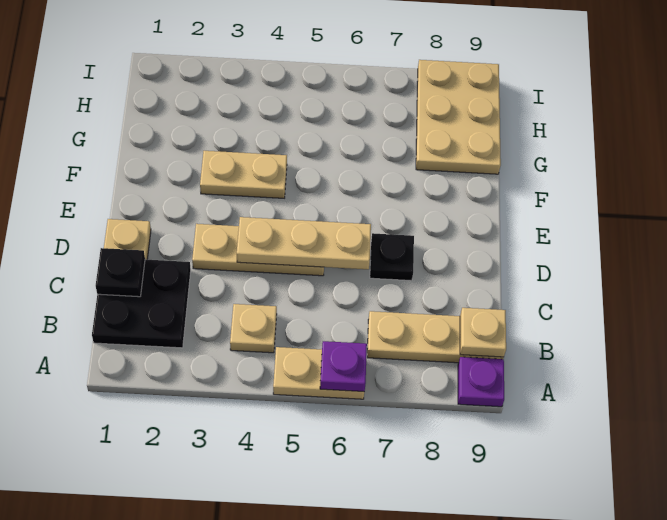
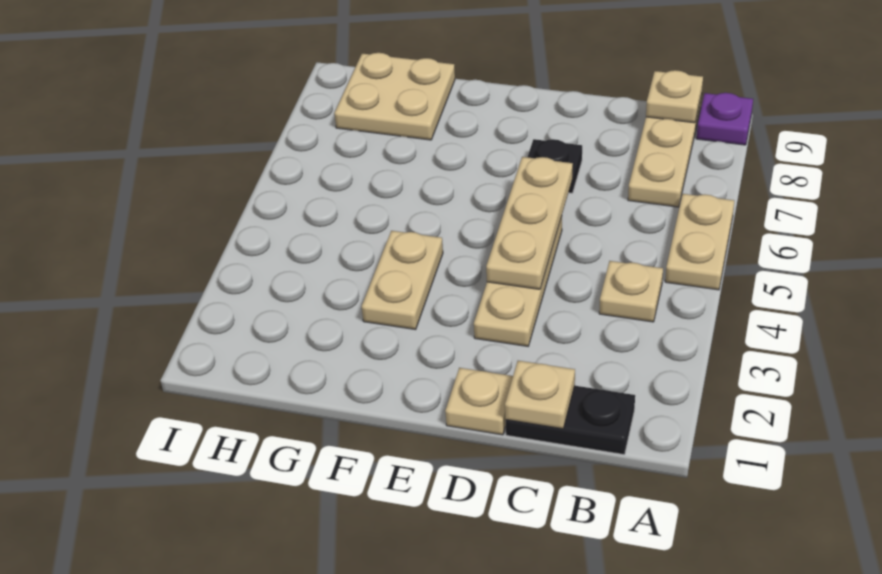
purple plate A6 level 2 -> none
black plate B1:C2 level 1 -> black plate B1:C1 level 1
black plate C1 level 2 -> tan plate C1 level 2
tan plate G8:I9 level 1 -> tan plate G8:H9 level 1

